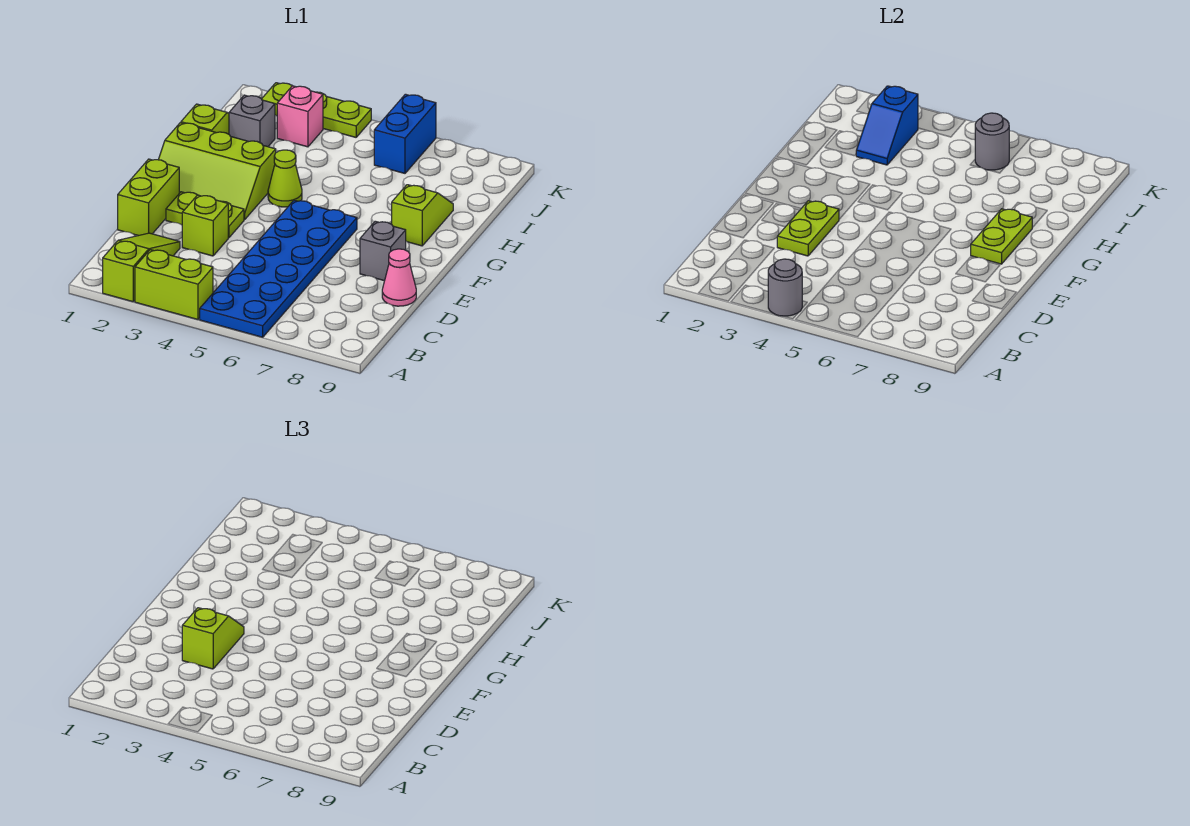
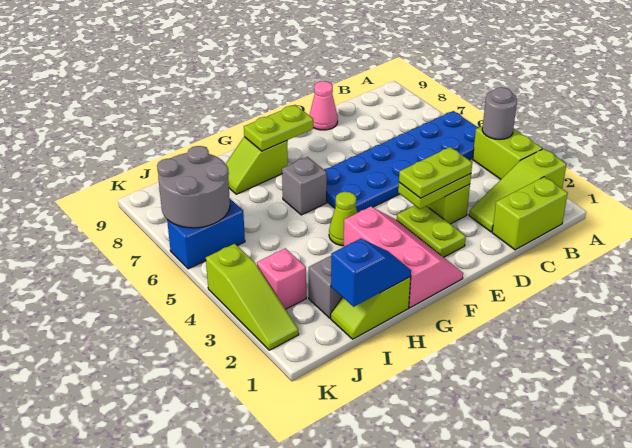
lime brick D1:E1 level 1 -> lime brick B1:C1 level 1
lime slope D3:E3 level 3 top D -> lime plate D3:E3 level 3
grey brick E8 level 1 -> grey brick G6 level 1
lime slope F1:G3 level 1 top G -> pink slope F1:G3 level 1 top G
blue slope I3:J3 level 2 top J -> blue slope H1:I1 level 2 top I
grey round brick J6 level 2 -> grey round brick J6:K7 level 2
lime plate K2:K4 level 1 -> lime slope K2:K4 level 1 top 4

